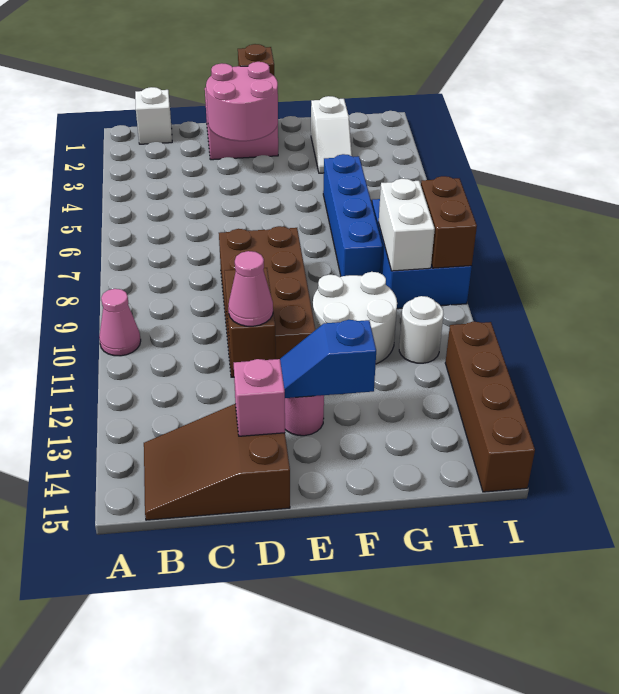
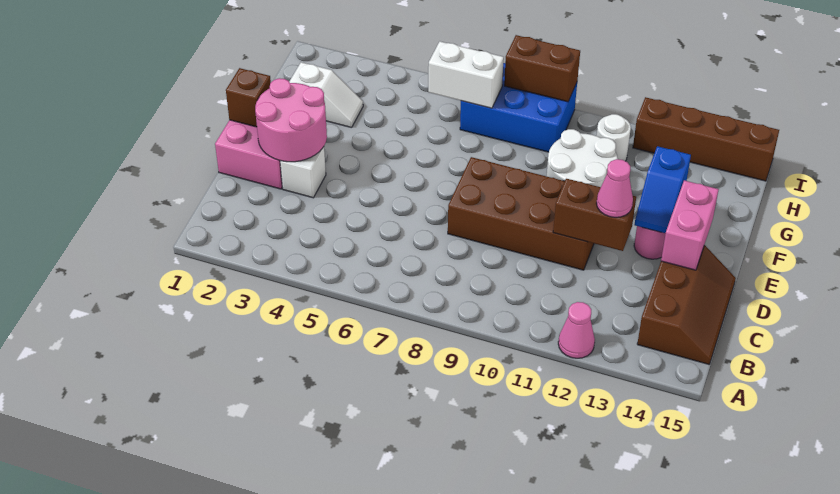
pink cone A10 level 1 -> pink cone A12 level 1
white brick B1 level 1 -> white brick D3 level 1
brown slope B14:D15 level 1 top D -> brown slope B14:D15 level 1 top 14
pink brick D14 level 2 -> pink brick D14:E14 level 2
blue brick G5:G8 level 1 -> none
white brick H8:H9 level 2 -> white brick H6:H7 level 2

